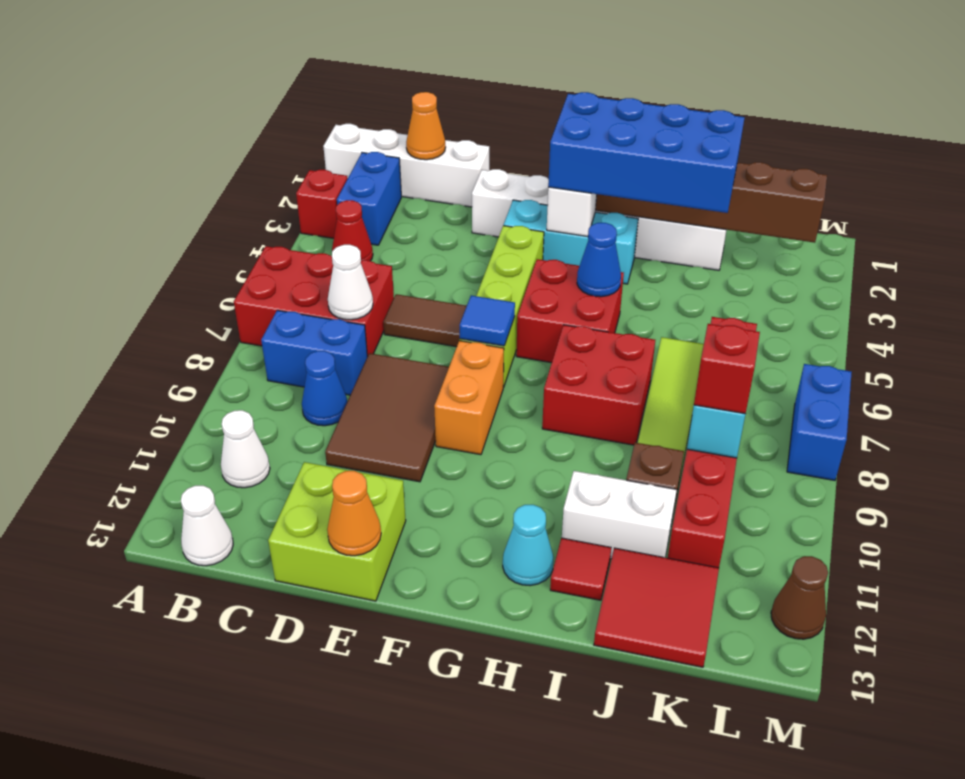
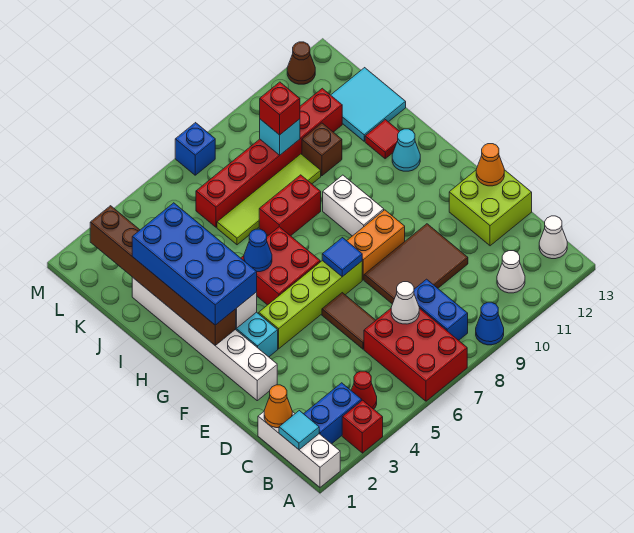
white brick A1:D1 level 1 -> white brick A1:C1 level 1
none -> cyan tile B1 level 2
blue cone C9 level 1 -> blue cone A9 level 1
red brick H7:I8 level 1 -> red brick I7:I8 level 1
white brick I11:J11 level 1 -> white brick G9:H9 level 1
red tile J12:K13 level 1 -> cyan tile J12:K13 level 1
blue brick M7:M8 level 1 -> blue brick M7 level 1

